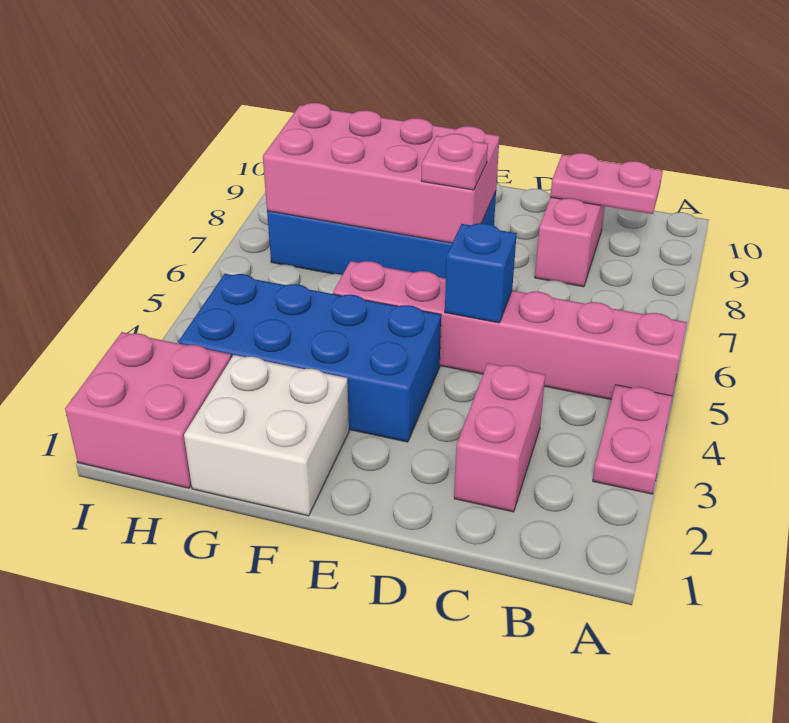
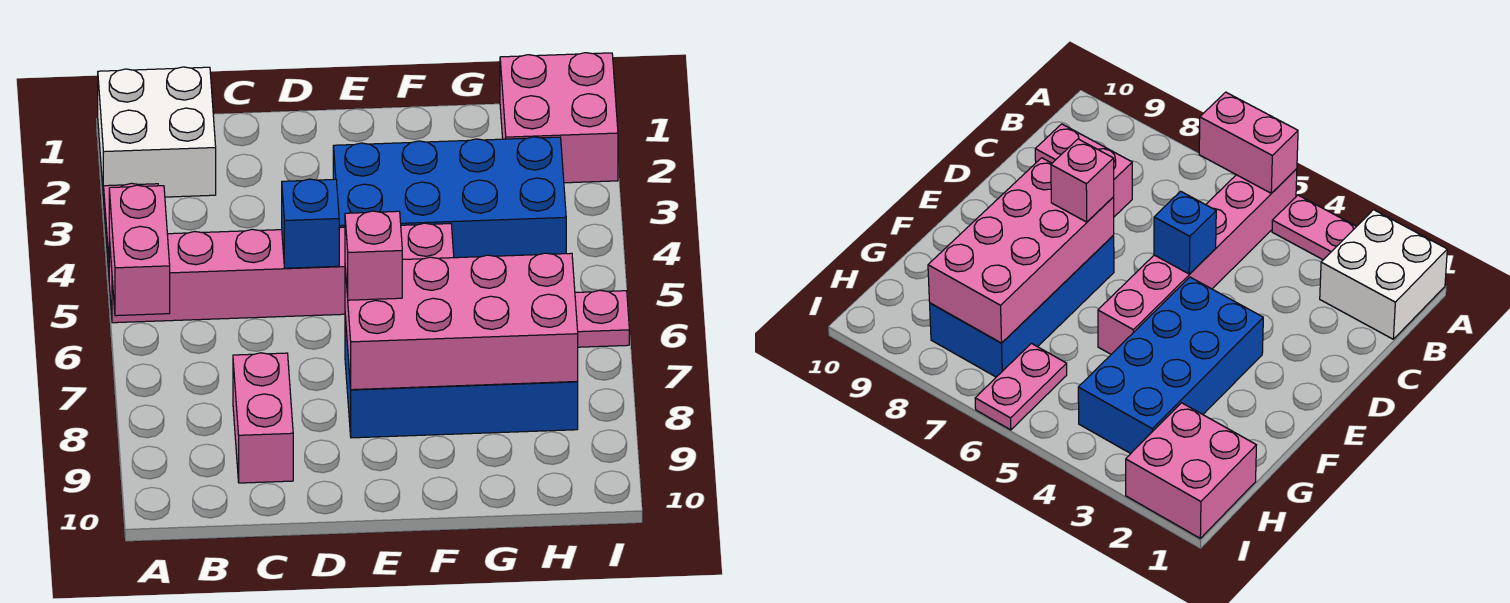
pink plate B9:C9 level 2 -> pink plate H6:I6 level 1
pink brick C2:C3 level 1 -> pink brick A5:A6 level 2
pink plate E7 level 3 -> pink brick E7 level 3
white brick F1:G2 level 1 -> white brick A1:B2 level 1

